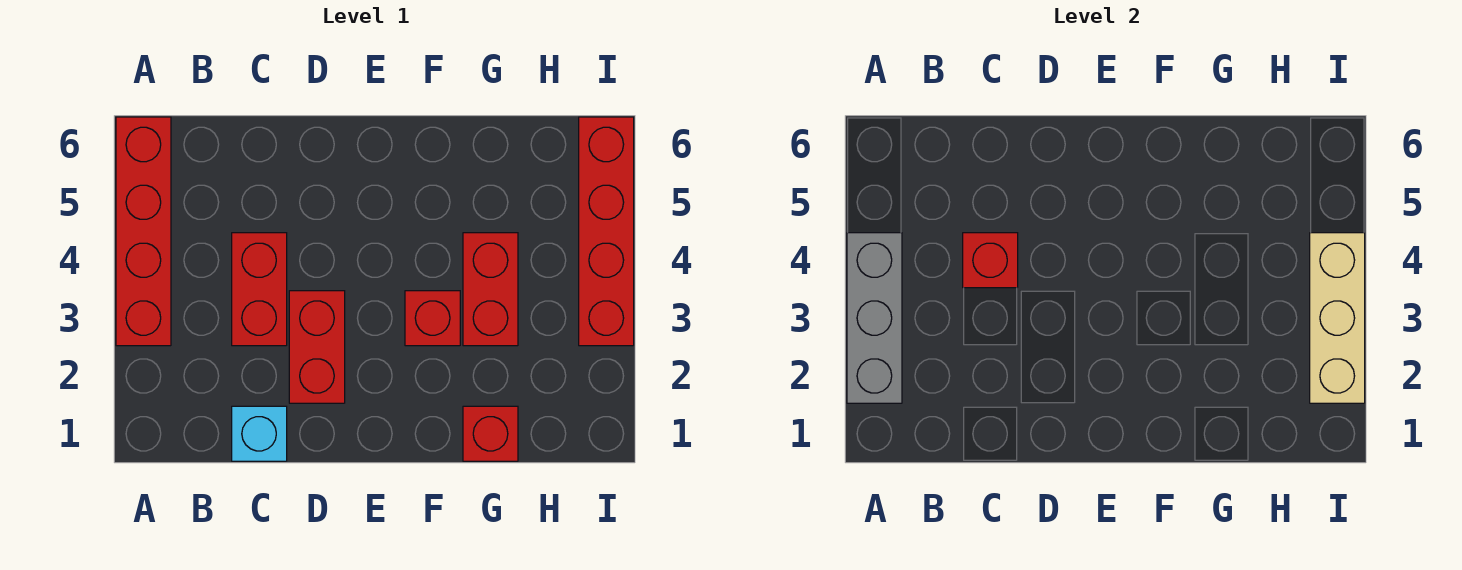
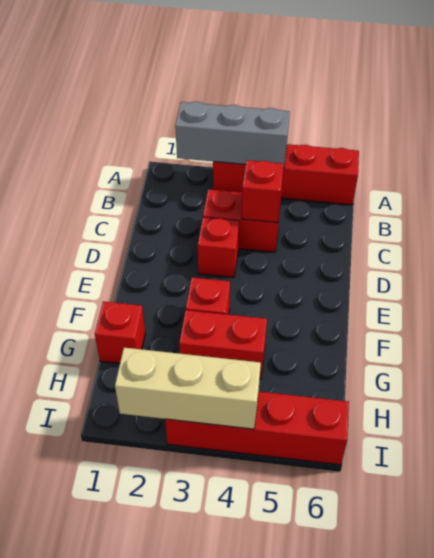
cyan brick C1 level 1 -> none
red brick D2:D3 level 1 -> red brick D3 level 1

